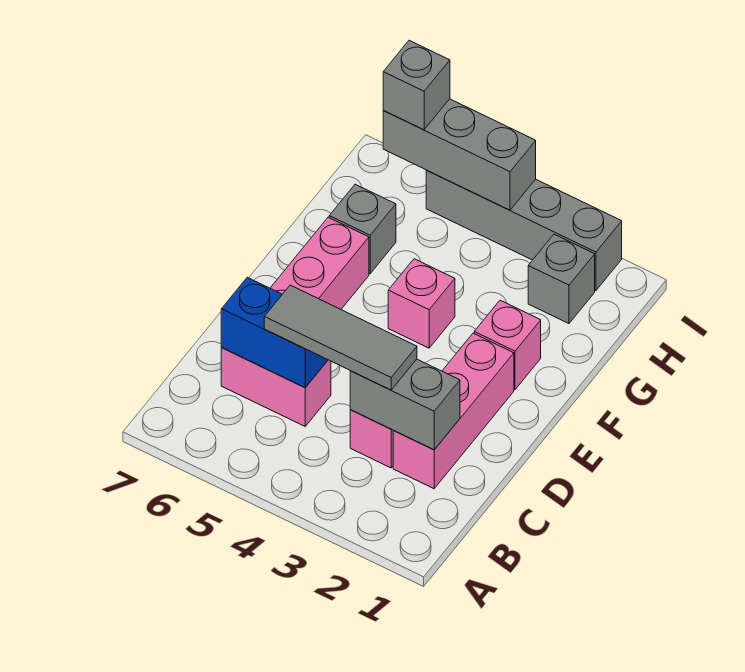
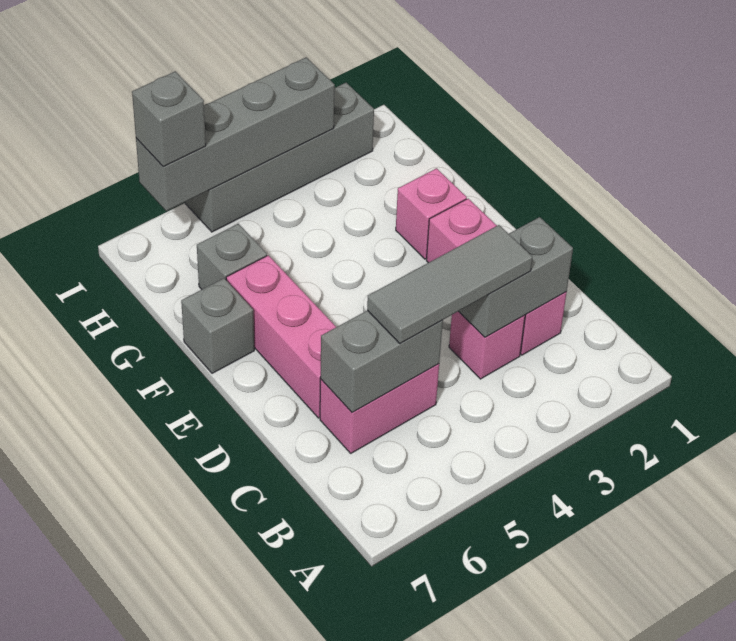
blue brick C5:C6 level 2 -> grey brick C5:C6 level 2
pink brick F4 level 1 -> none
grey brick H2 level 1 -> grey brick F7 level 1
grey brick I4:I6 level 2 -> grey brick I3:I6 level 2

